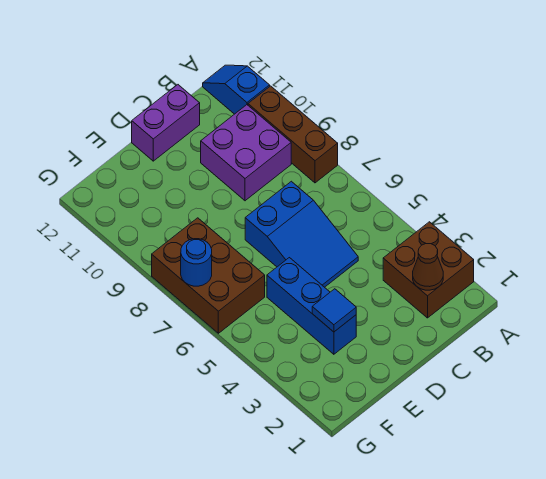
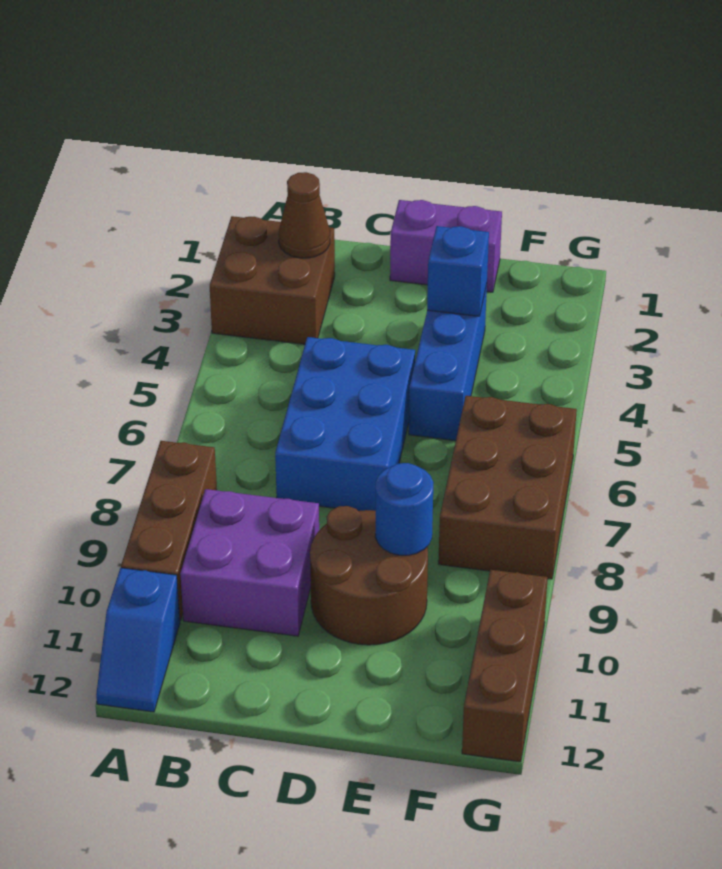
blue slope C5:D7 level 1 top 7 -> blue brick C5:D7 level 1
purple brick C12:D12 level 1 -> purple brick D1:E1 level 1
none -> brown round brick D9:E10 level 1
blue tile E3 level 2 -> blue brick E3 level 2
blue round brick G7 level 2 -> blue round brick E9 level 2
none -> brown brick G10:G12 level 1

